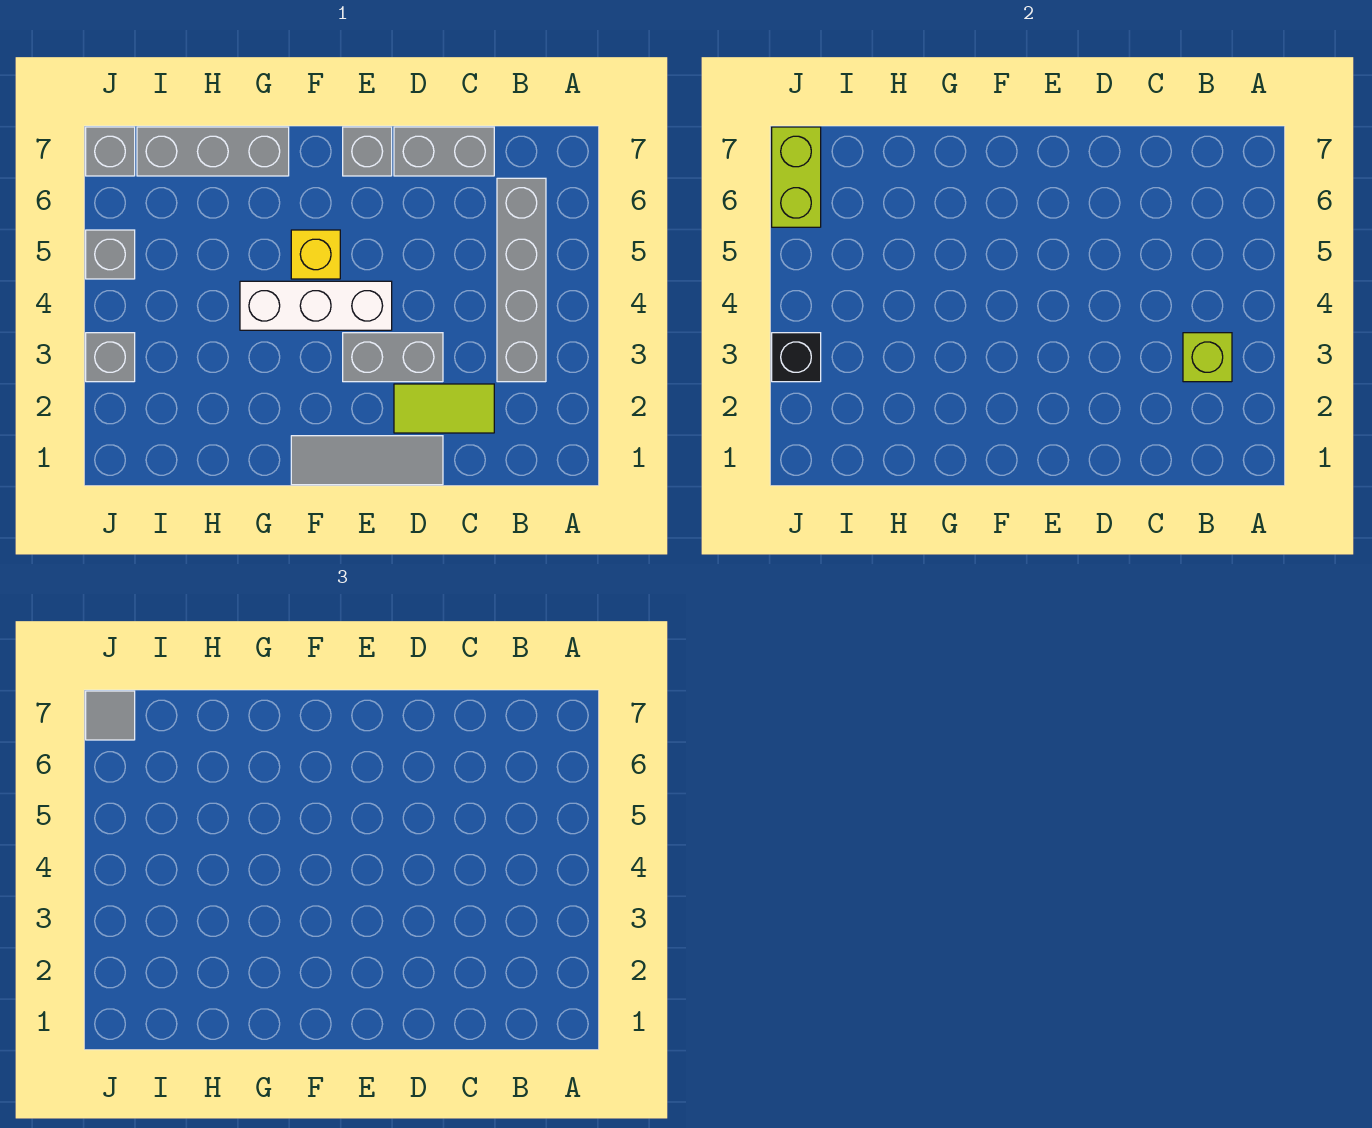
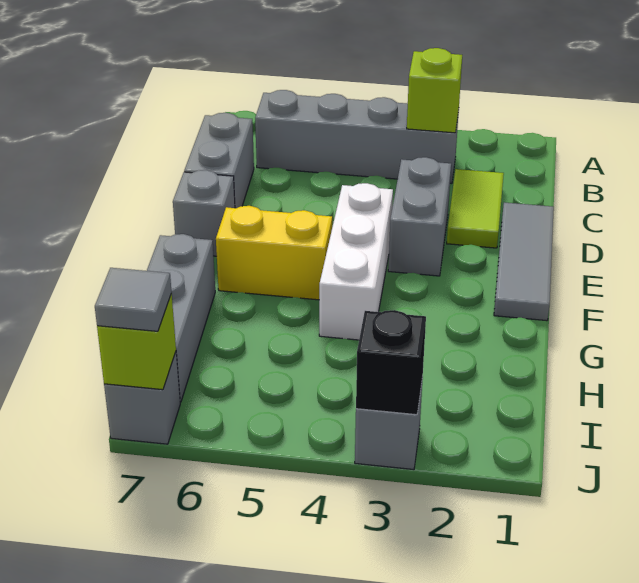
yellow brick F5 level 1 -> yellow brick F5:F6 level 1
grey brick J5 level 1 -> none
lime brick J6:J7 level 2 -> lime brick J7 level 2

